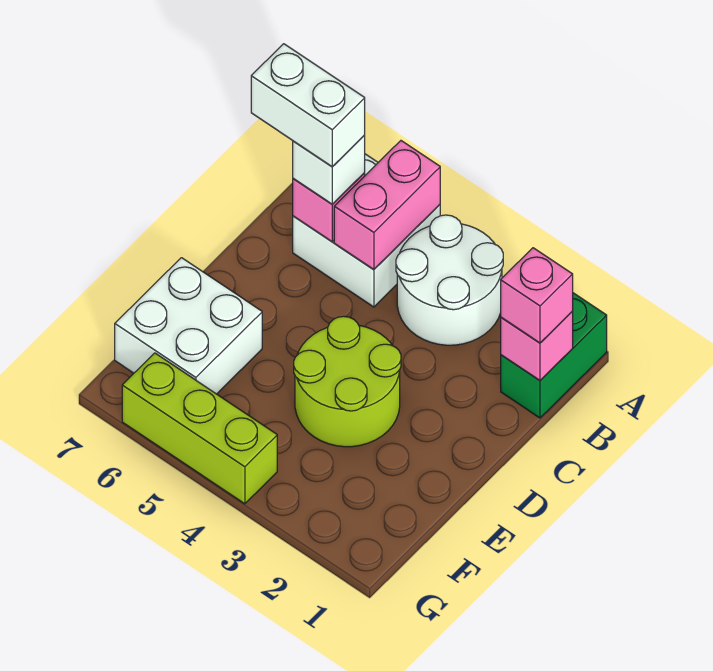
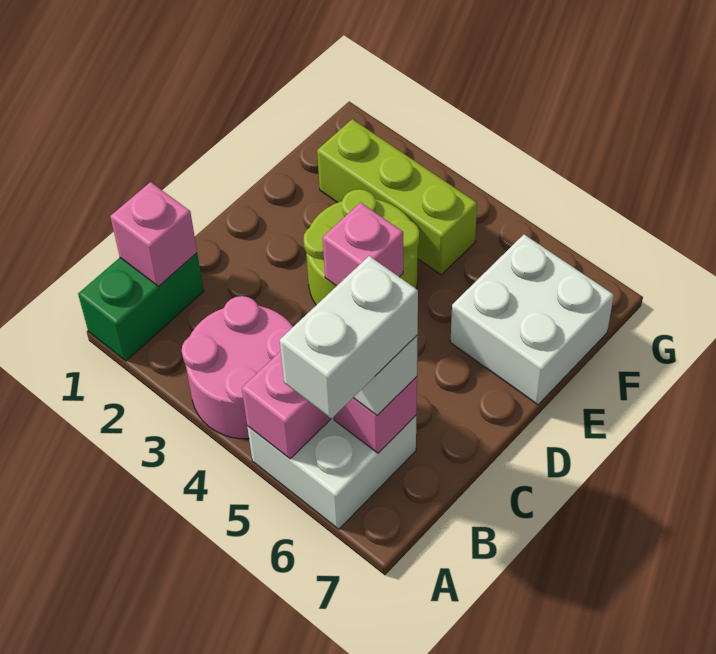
white round brick A3:B4 level 1 -> pink round brick A3:B4 level 1
pink brick B1 level 3 -> pink brick D4 level 2
white brick B6:B7 level 4 -> white brick A6:B6 level 4
lime brick G4:G6 level 1 -> lime brick F2:F4 level 1

